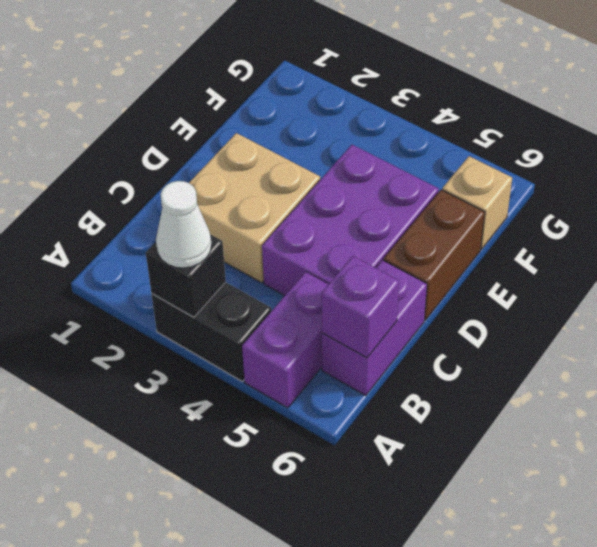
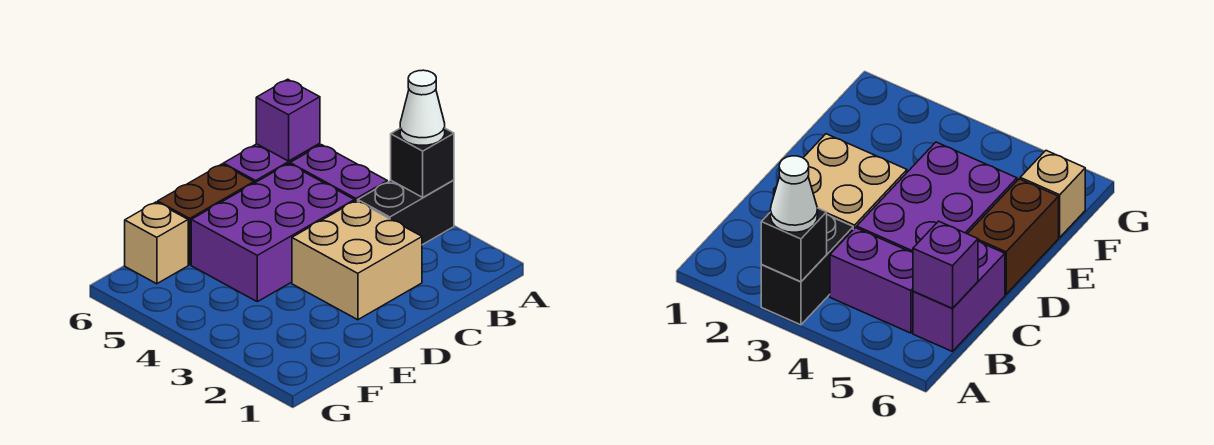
black brick A3:A4 level 1 -> black brick A3:B3 level 1
purple brick A5:B5 level 1 -> purple brick B4:B5 level 1

